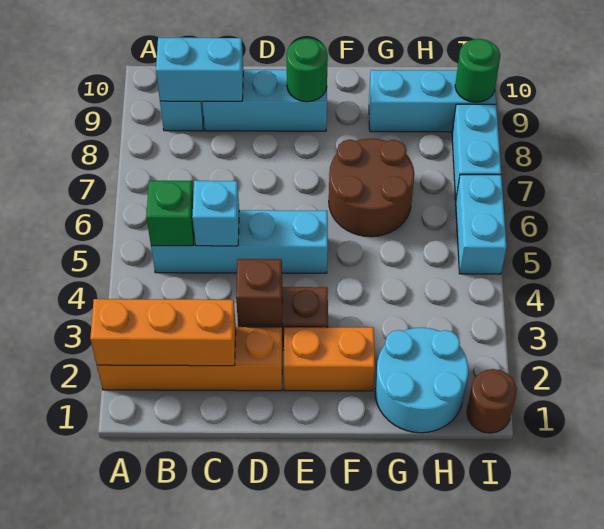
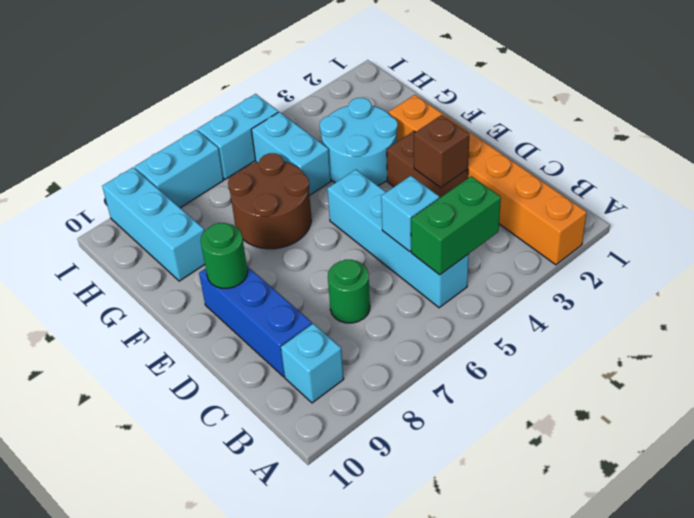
orange brick A2:C2 level 2 -> none
green brick B5 level 2 -> green brick B4:B5 level 2
cyan brick B9:C9 level 2 -> cyan brick G5:H5 level 1
cyan brick C9:E9 level 1 -> blue brick C9:E9 level 1
cyan round brick G1:H2 level 1 -> cyan round brick F3:G4 level 1
brown round brick I1 level 1 -> none
green round brick I9 level 2 -> green round brick C7 level 1

